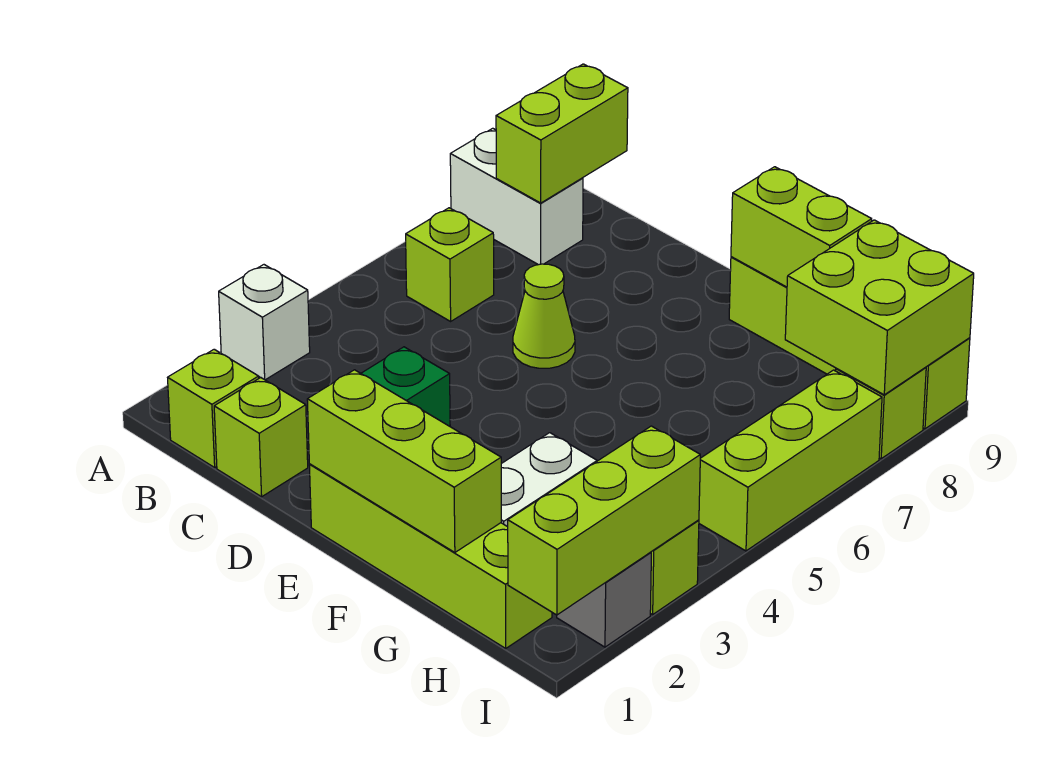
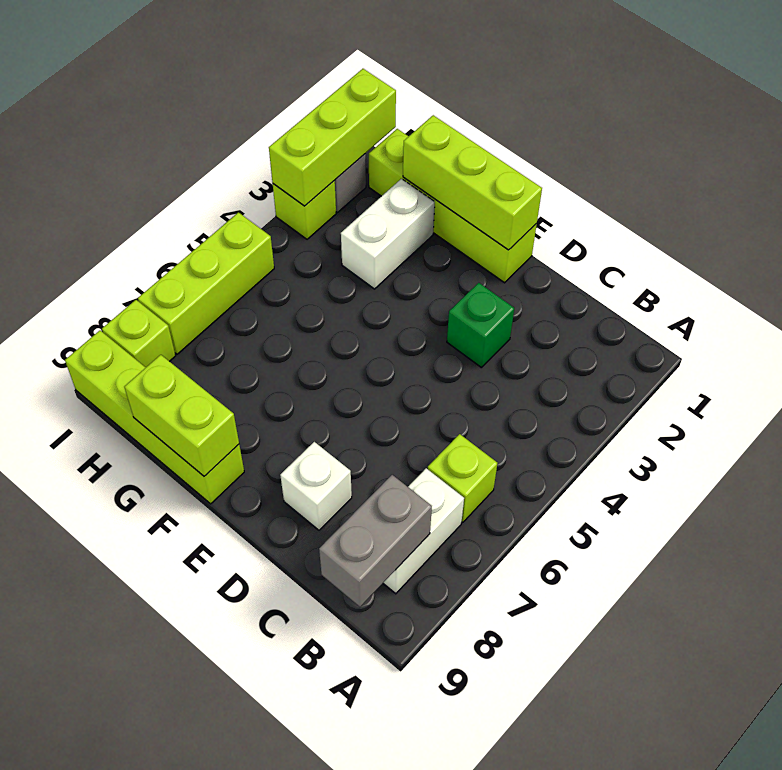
white brick A3 level 1 -> white brick D8 level 1
white brick A8:B8 level 1 -> white brick B7:B8 level 1
lime brick B1 level 1 -> none
lime brick B8:B9 level 2 -> grey brick B8:B9 level 2
lime brick C1 level 1 -> none
lime cone D6 level 1 -> none
lime brick H8:I9 level 2 -> none

